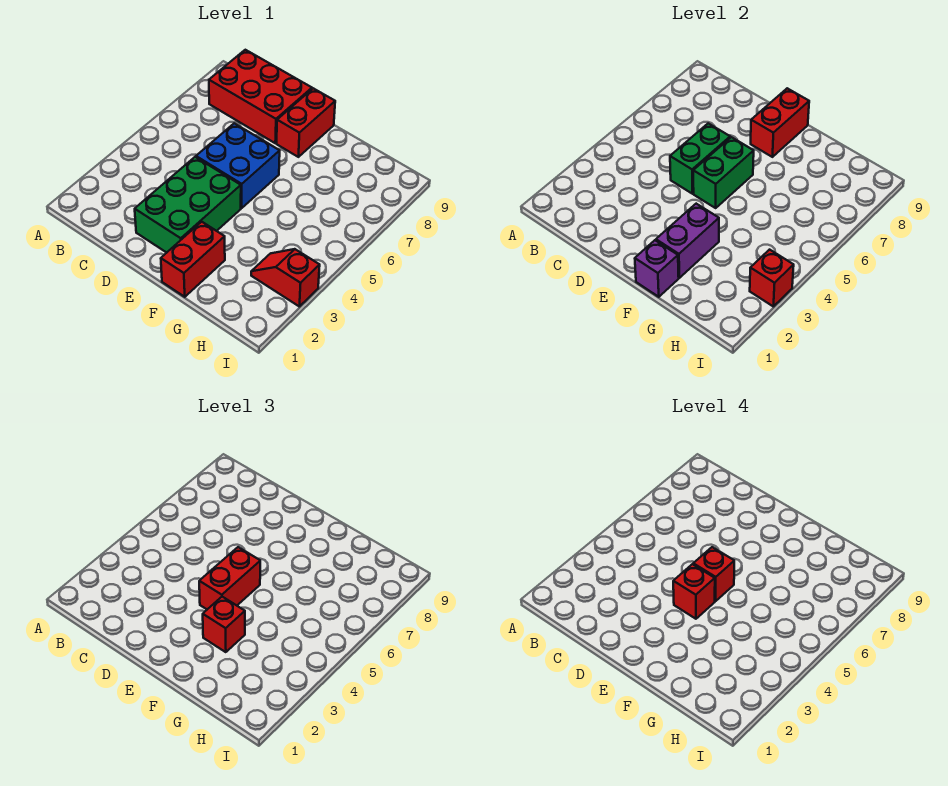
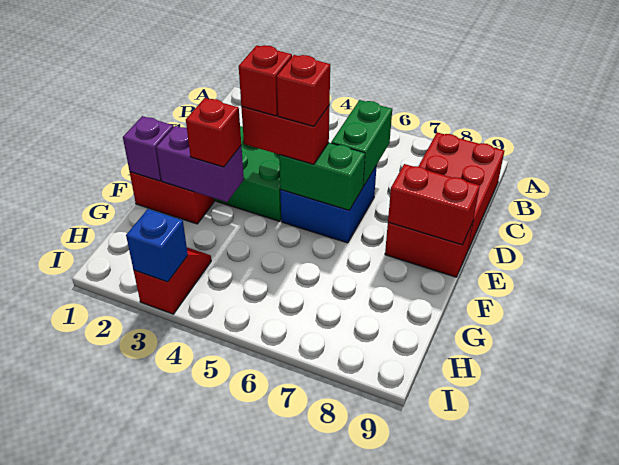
green brick D5:D6 level 2 -> green brick C6:D6 level 2
red brick I3 level 2 -> blue brick I3 level 2

